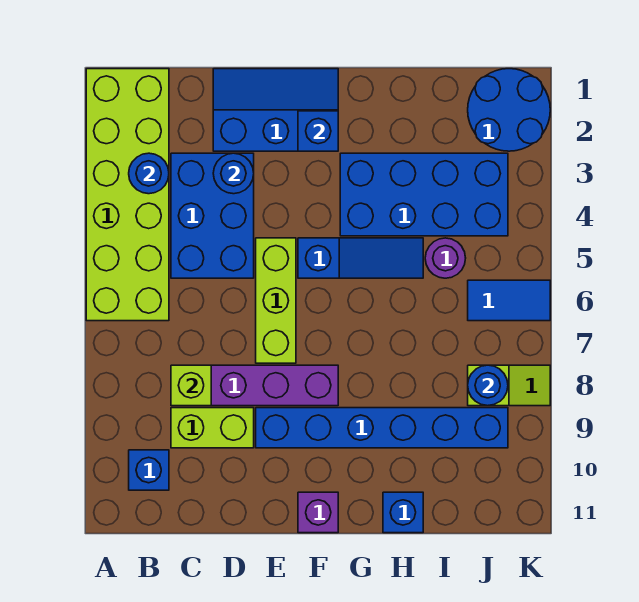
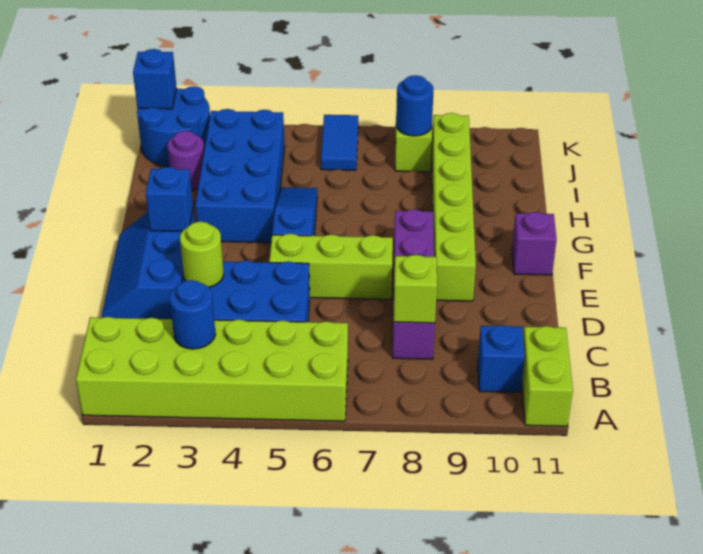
lime brick C9:D9 level 1 -> lime brick A11:B11 level 1
blue round brick D3 level 2 -> lime round brick D3 level 2
blue brick E9:J9 level 1 -> lime brick E9:J9 level 1
blue brick H11 level 1 -> blue brick K1 level 2
purple round brick I5 level 1 -> purple round brick I2 level 1

